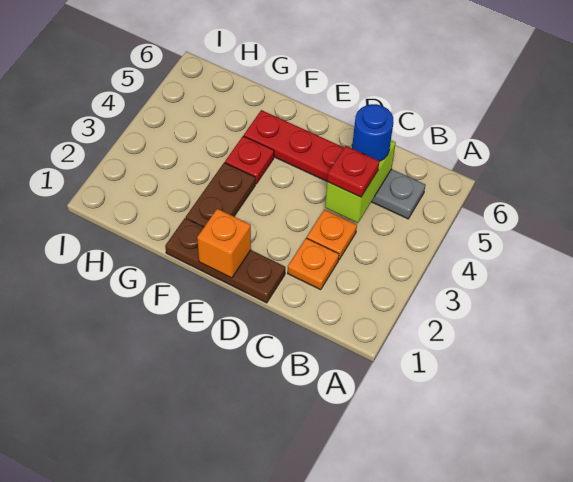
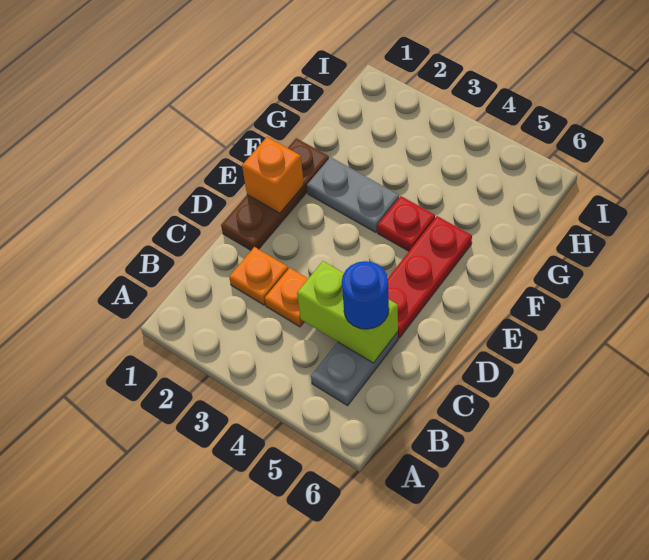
red plate C4 level 3 -> none
brown plate F2:F3 level 1 -> grey plate F2:F3 level 1

